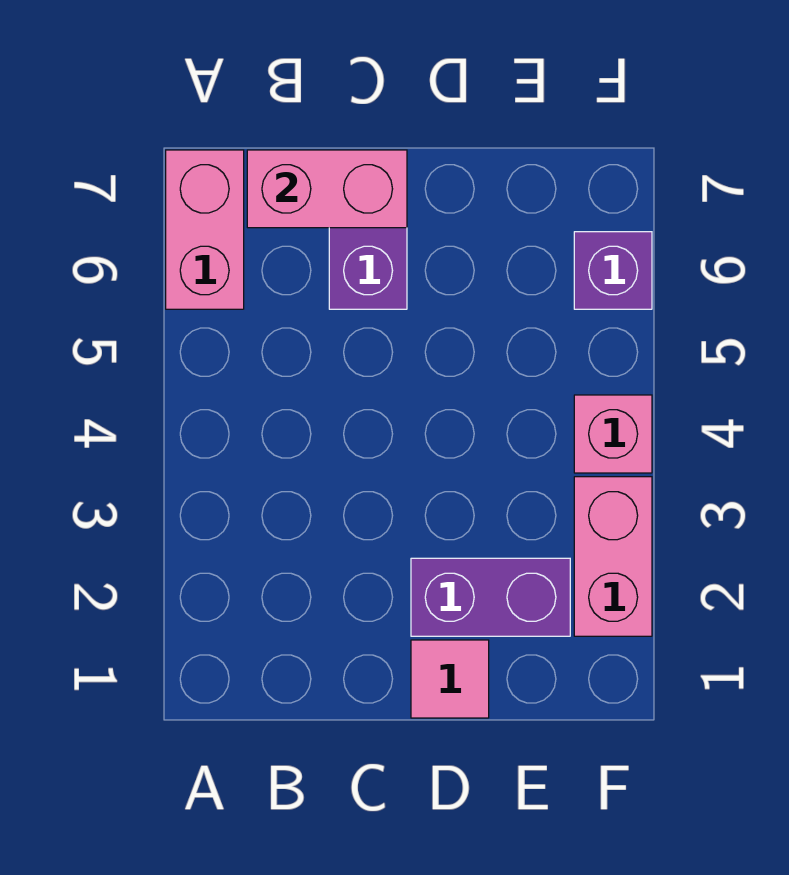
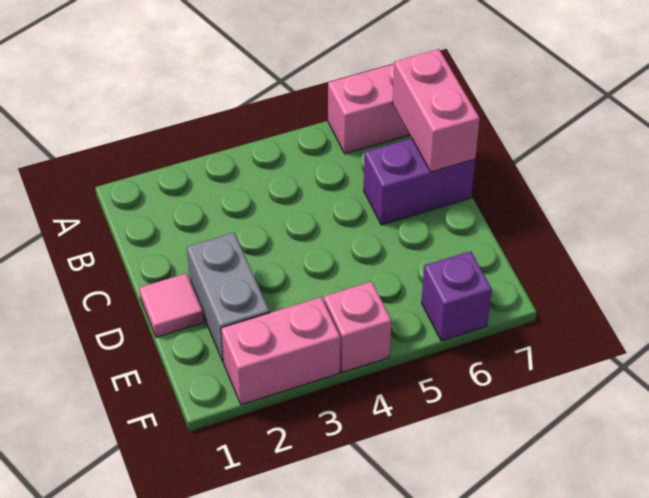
purple brick D2:E2 level 1 -> grey brick D2:E2 level 1

